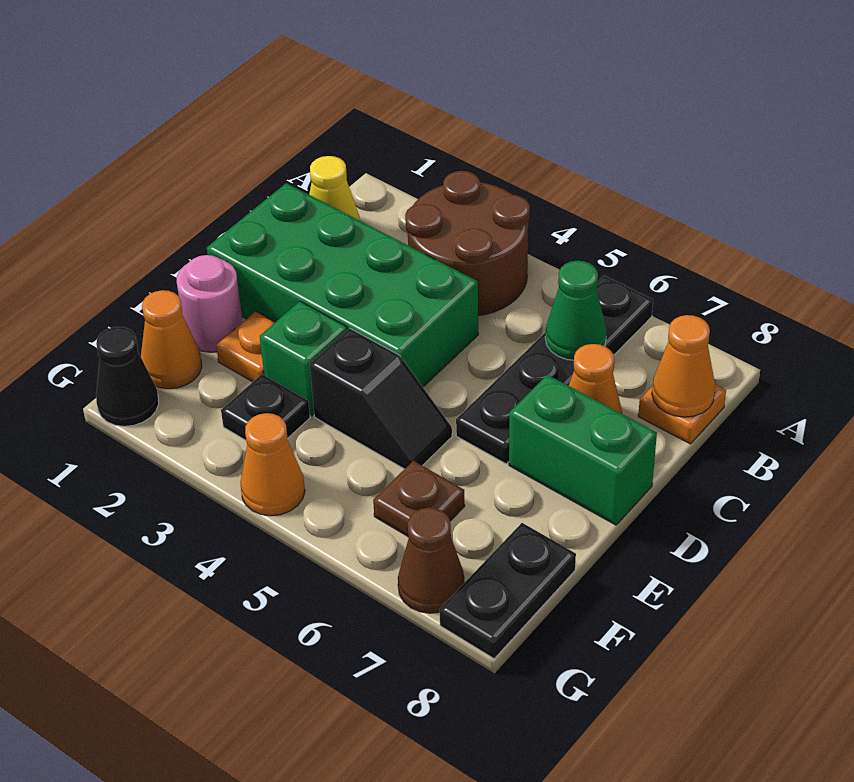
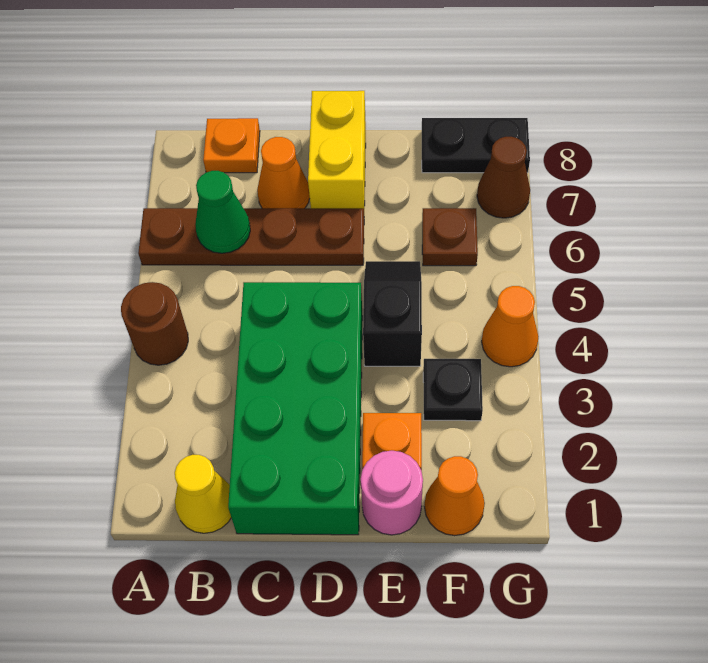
brown round brick A3:B4 level 1 -> brown round brick A4 level 1
black plate A6:D6 level 1 -> brown plate A6:D6 level 1
orange cone B8 level 2 -> none
green brick D7:D8 level 1 -> yellow brick D7:D8 level 1
green brick E3 level 1 -> none
black cone G1 level 1 -> none

